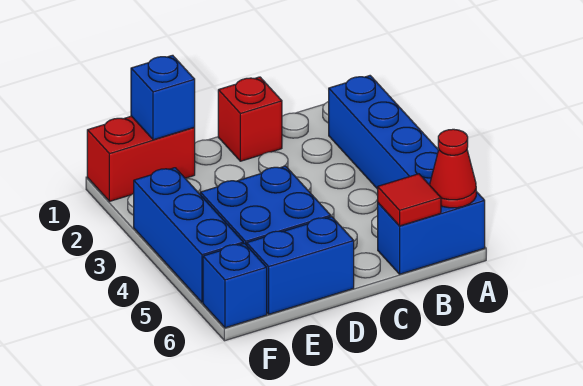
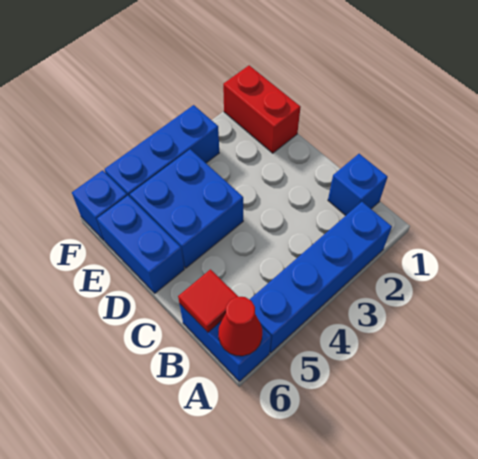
red brick C1 level 1 -> none
blue brick E1 level 2 -> blue brick B1 level 1

